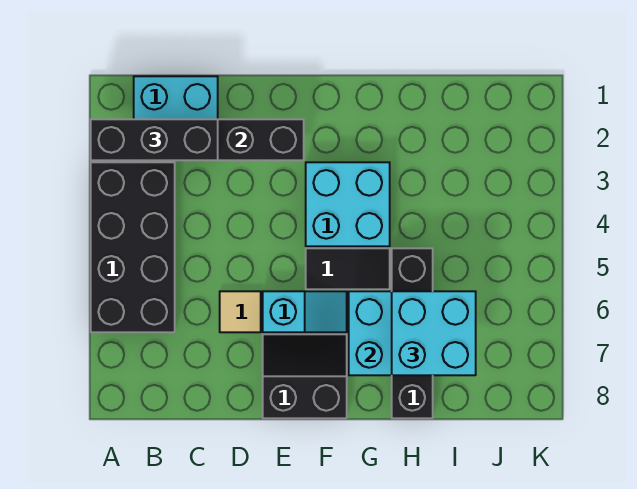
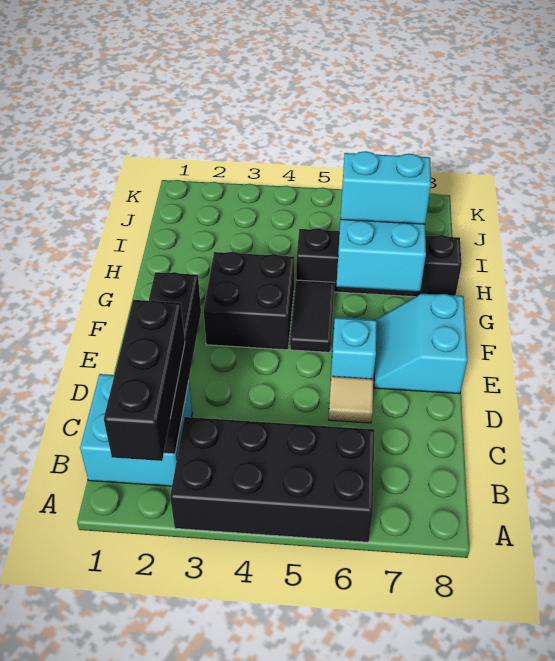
black slope E7:F8 level 1 top 8 -> cyan slope E7:F8 level 1 top 8
cyan brick F3:G4 level 1 -> black brick F3:G4 level 1
cyan brick H6:I7 level 3 -> cyan brick H6:H7 level 3

